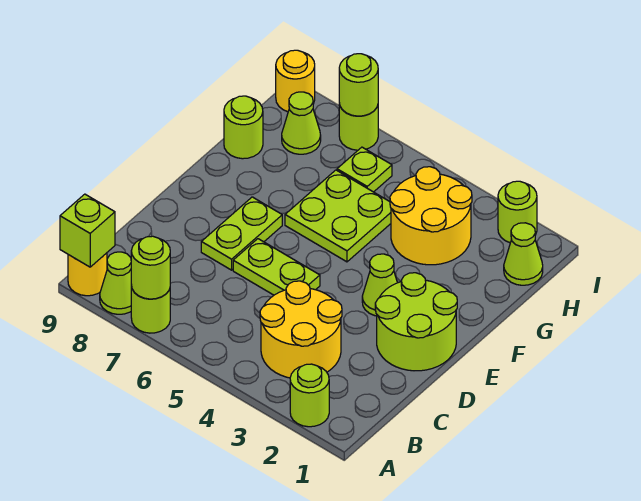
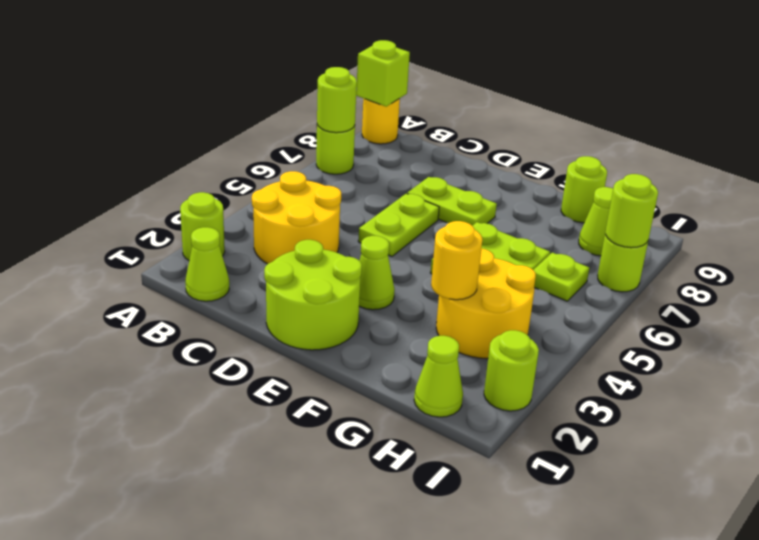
lime cone A8 level 1 -> lime cone B1 level 1
yellow round brick I9 level 1 -> yellow round brick G3 level 2

